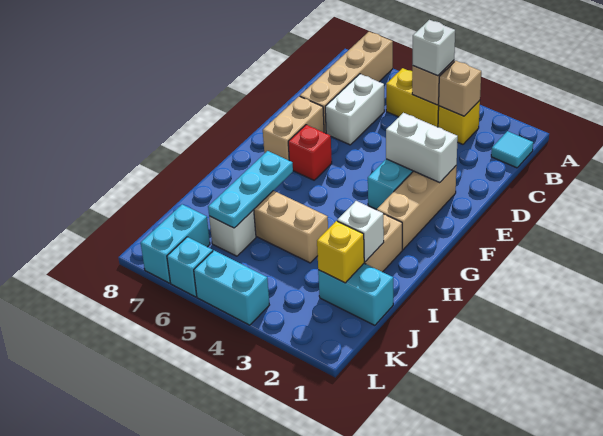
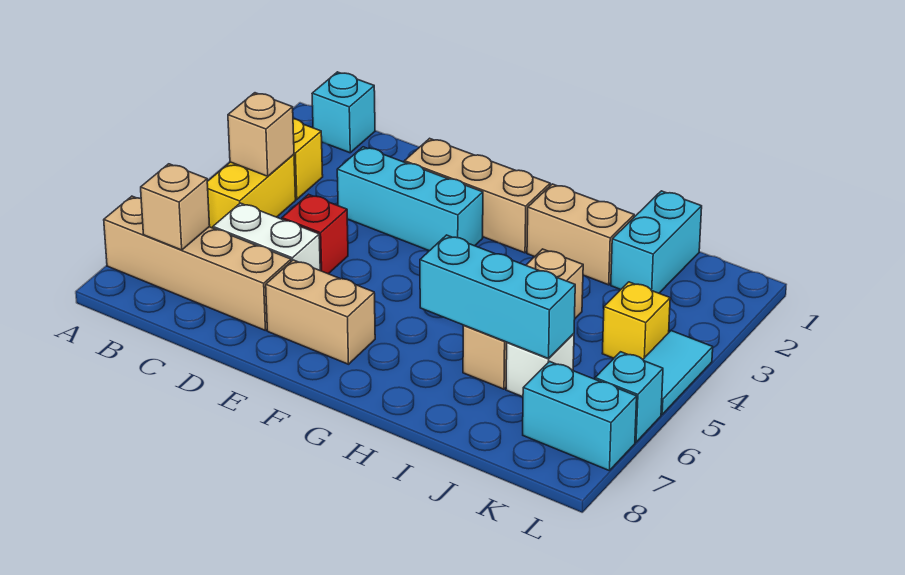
cyan tile B1 level 1 -> cyan brick B1 level 1
tan brick B3 level 2 -> tan brick B7 level 2
white brick B4 level 3 -> none
white brick E2:E3 level 2 -> none
red brick F6 level 1 -> red brick D5 level 1
cyan plate H6:J6 level 2 -> cyan brick H6:J6 level 2
white brick I2 level 2 -> none
yellow brick J2 level 2 -> yellow brick K4 level 1
cyan brick L4:L5 level 1 -> cyan tile L4:L5 level 1

